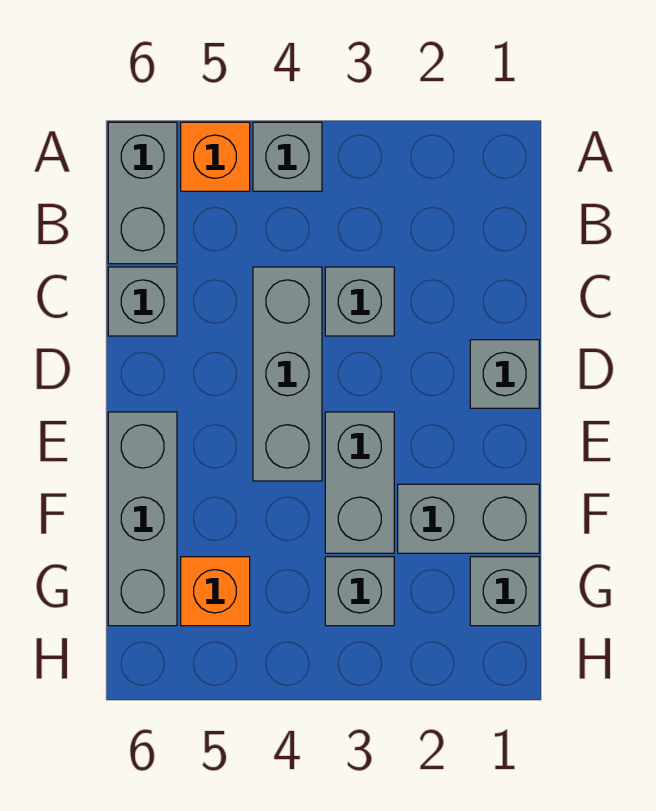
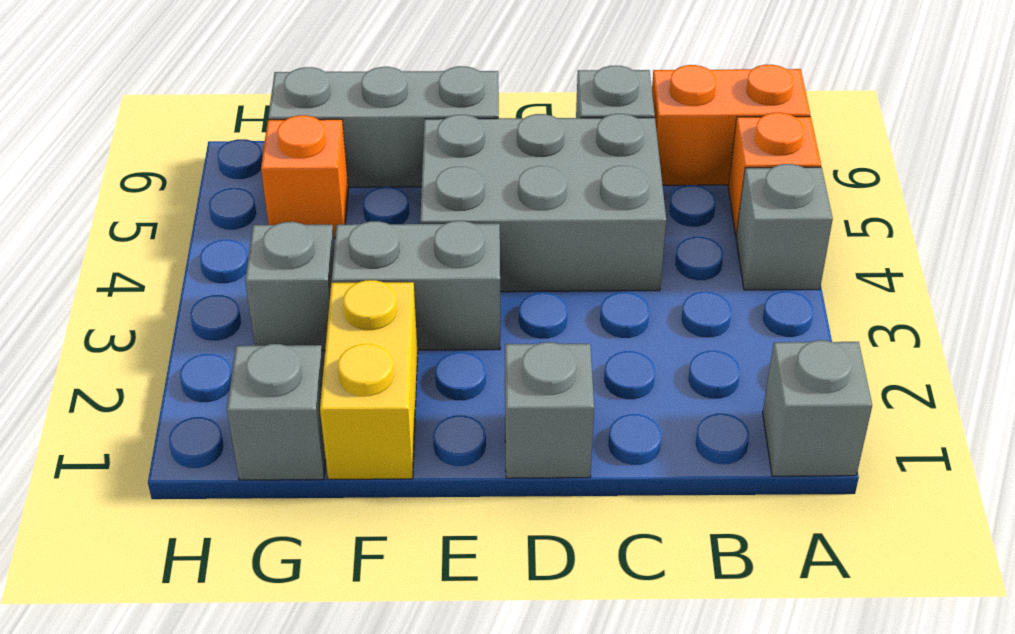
grey brick A6:B6 level 1 -> orange brick A6:B6 level 1
grey brick C3 level 1 -> grey brick A1 level 1
grey brick C4:E4 level 1 -> grey brick C4:E5 level 1
grey brick F1:F2 level 1 -> yellow brick F1:F2 level 1

